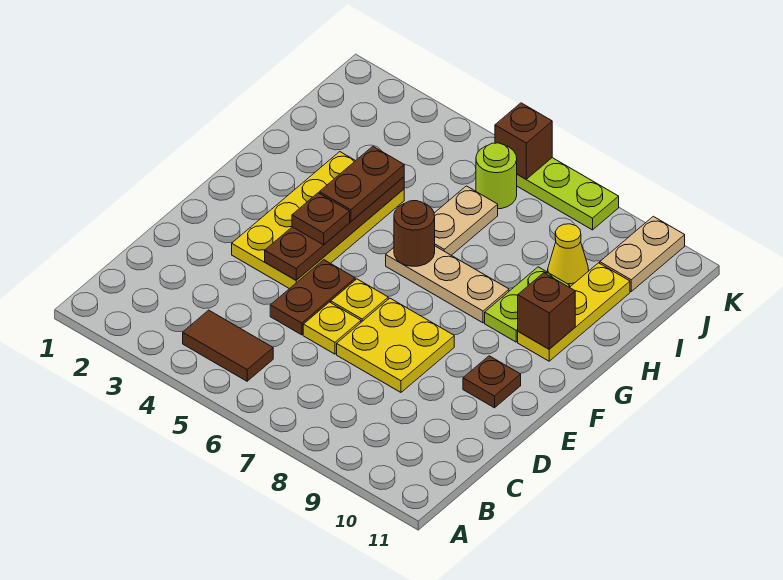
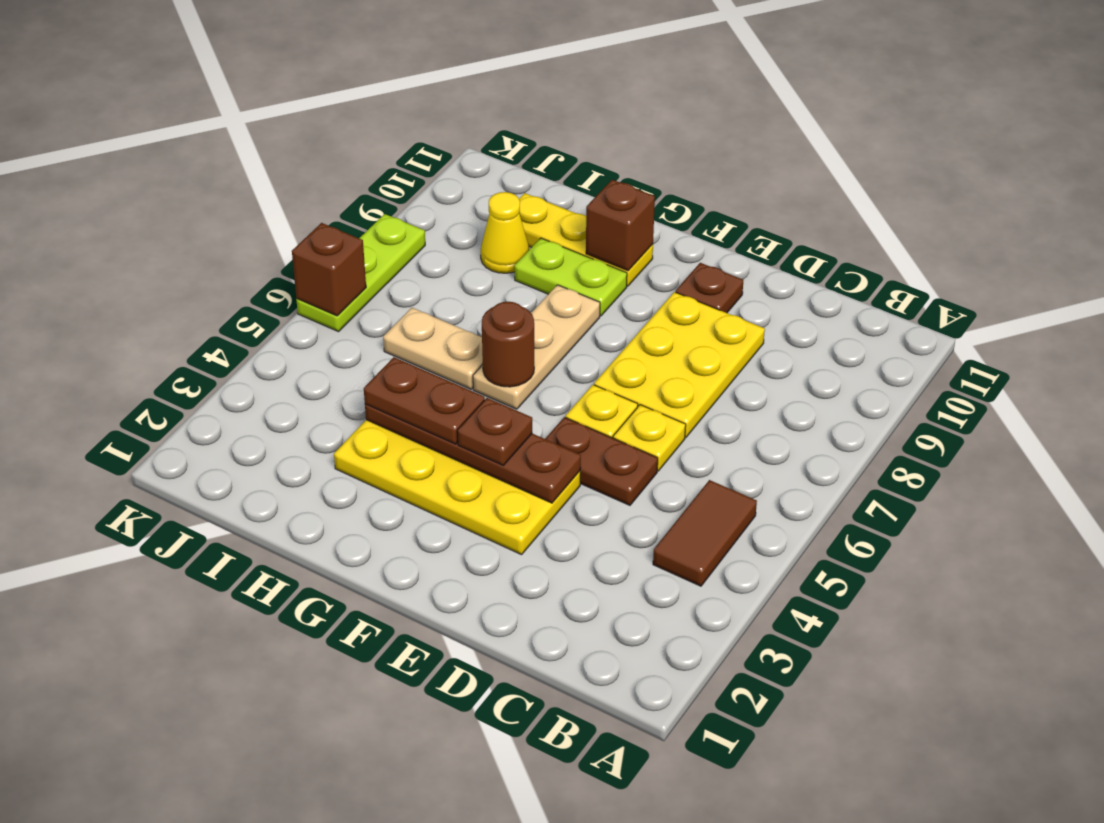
yellow plate D7:E8 level 1 -> yellow plate D7:E9 level 1
lime round brick J6 level 1 -> none
tan plate J10:K10 level 1 -> none

